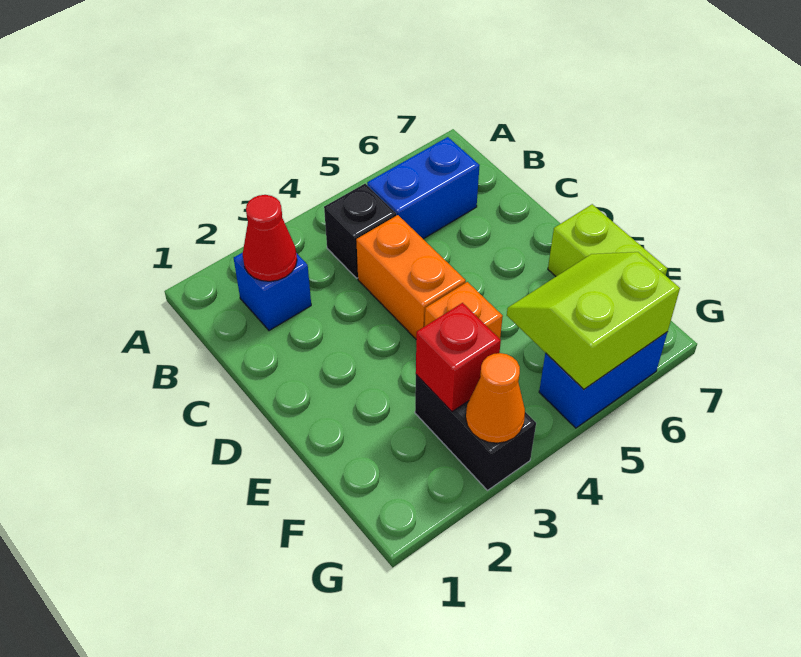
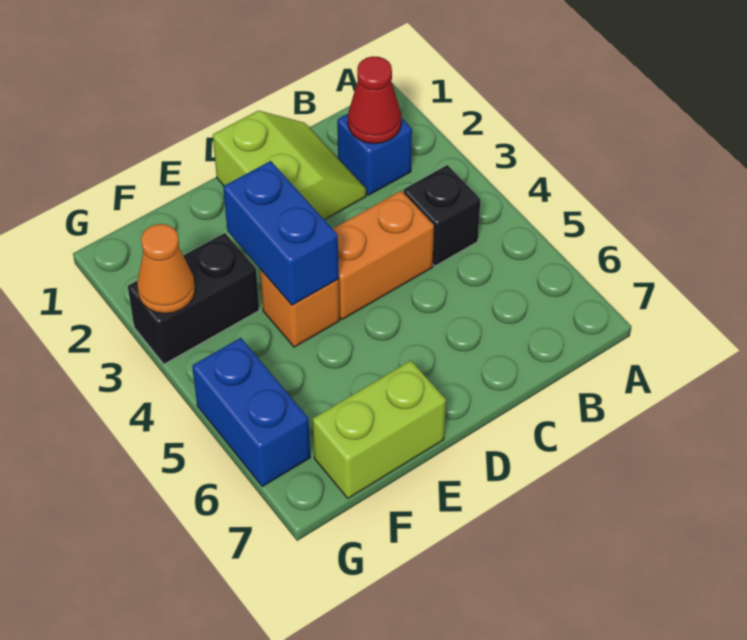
blue brick B5:B6 level 1 -> blue brick E3:E4 level 2
red brick F3 level 2 -> none
lime slope F5:G6 level 2 top G -> lime slope C1:D2 level 1 top D

